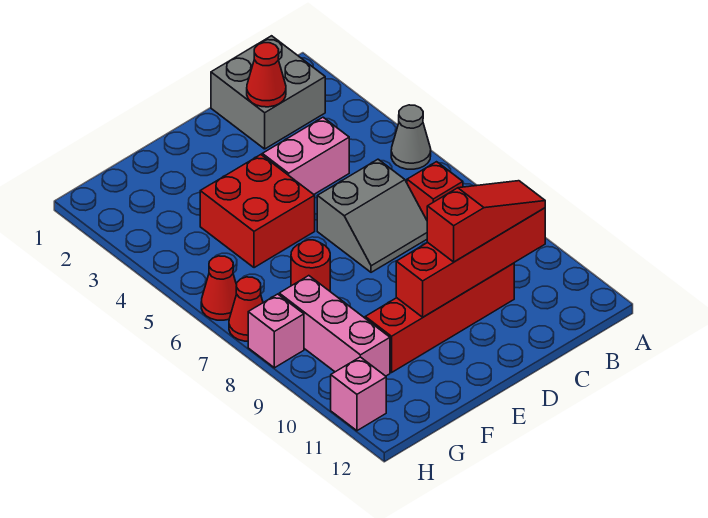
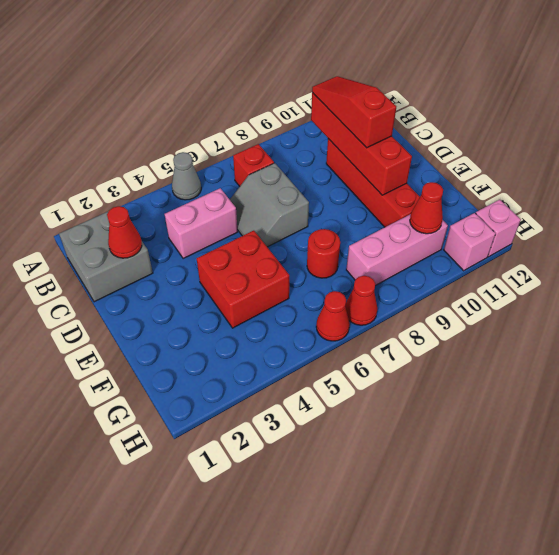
pink brick C4:D4 level 1 -> pink brick C4:C5 level 1
grey slope C6:D7 level 1 top 6 -> grey slope C6:D7 level 1 top 7
none -> red cone G10 level 2
pink brick H8 level 1 -> pink brick H12 level 1

